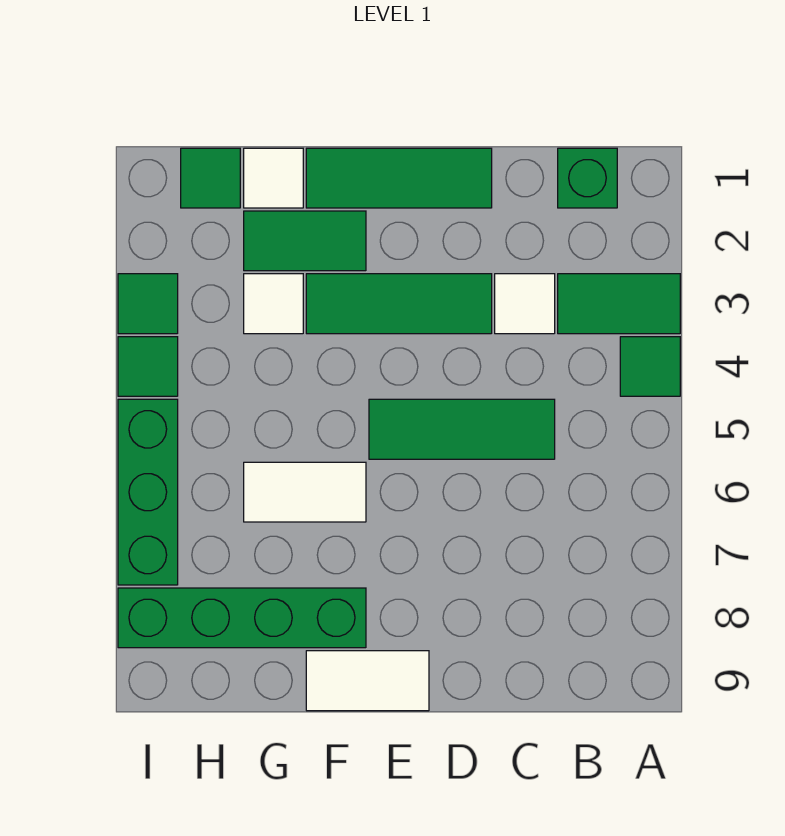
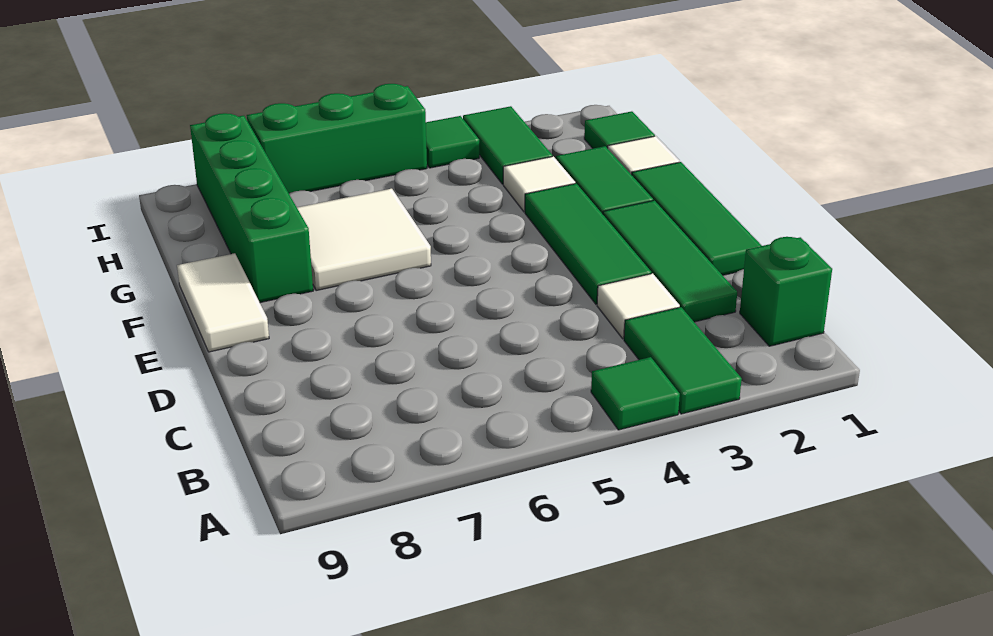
green tile C5:E5 level 1 -> green tile C2:E2 level 1
white tile F6:G6 level 1 -> white tile F6:G7 level 1
green tile I3 level 1 -> green tile H3:I3 level 1

